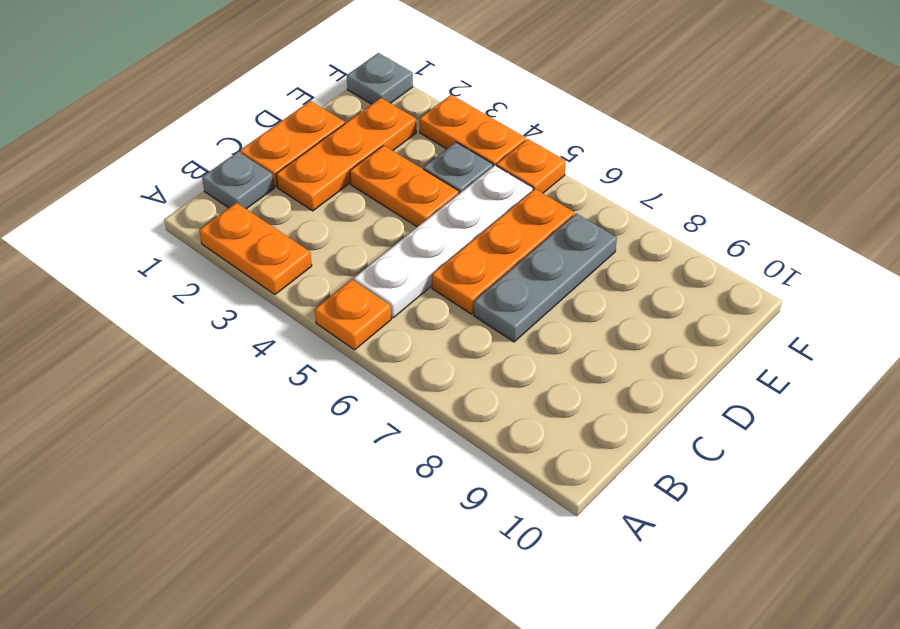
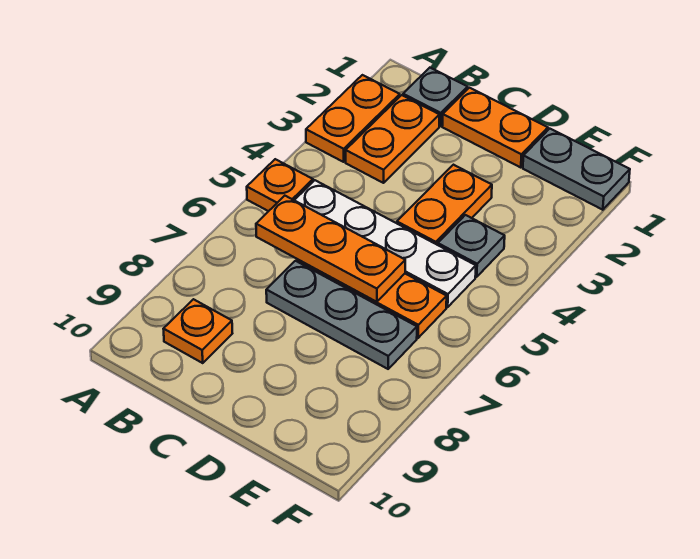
orange plate C2:E2 level 1 -> orange plate B6:D6 level 2
grey plate F1 level 1 -> grey plate E1:F1 level 1
orange plate F3:F4 level 1 -> orange plate B2:B3 level 1
orange plate F5 level 1 -> orange plate B9 level 1

